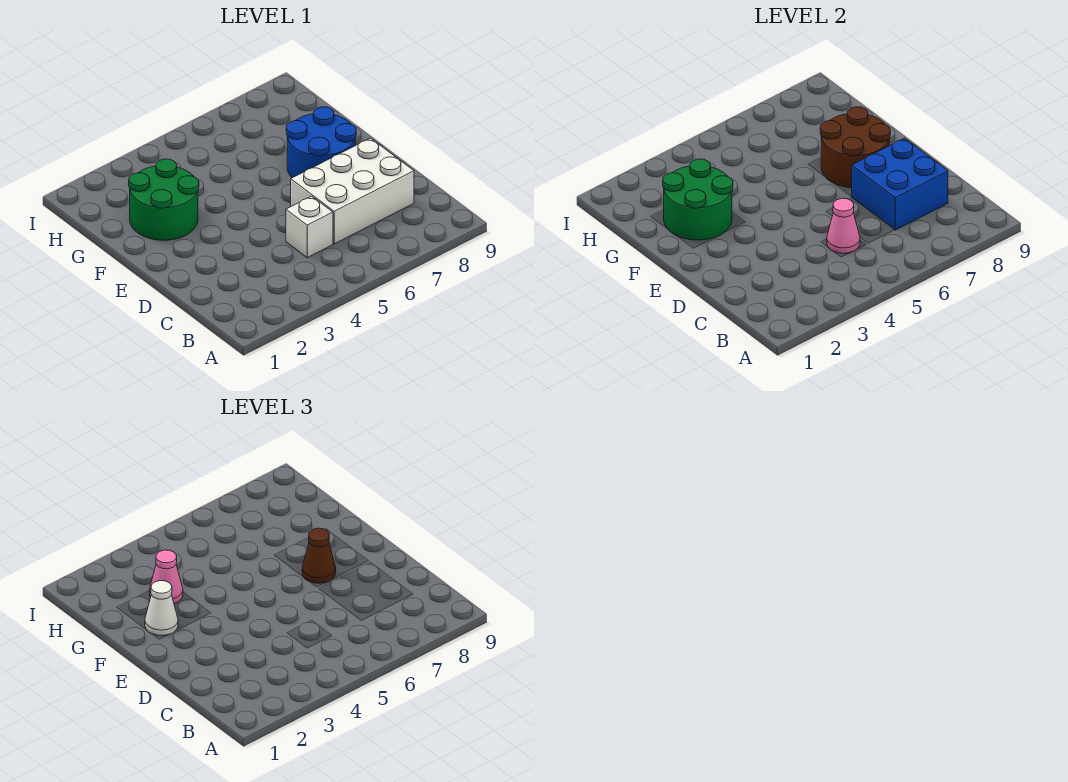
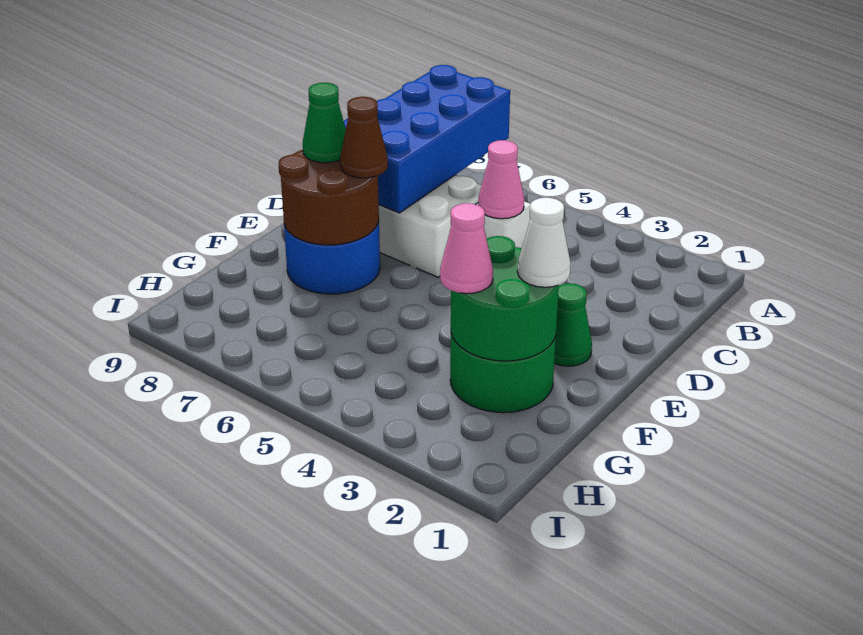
blue brick C7:D8 level 2 -> blue brick A7:D8 level 2
none -> green cone E2 level 1
none -> green cone E8 level 3

